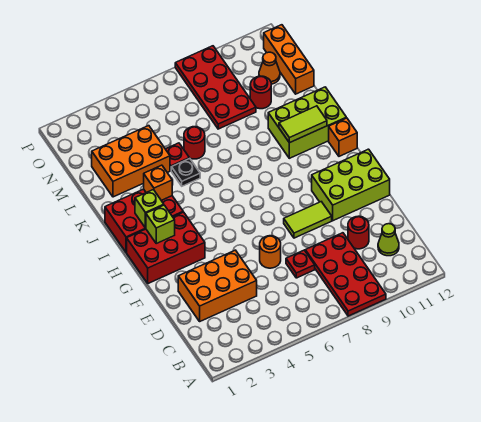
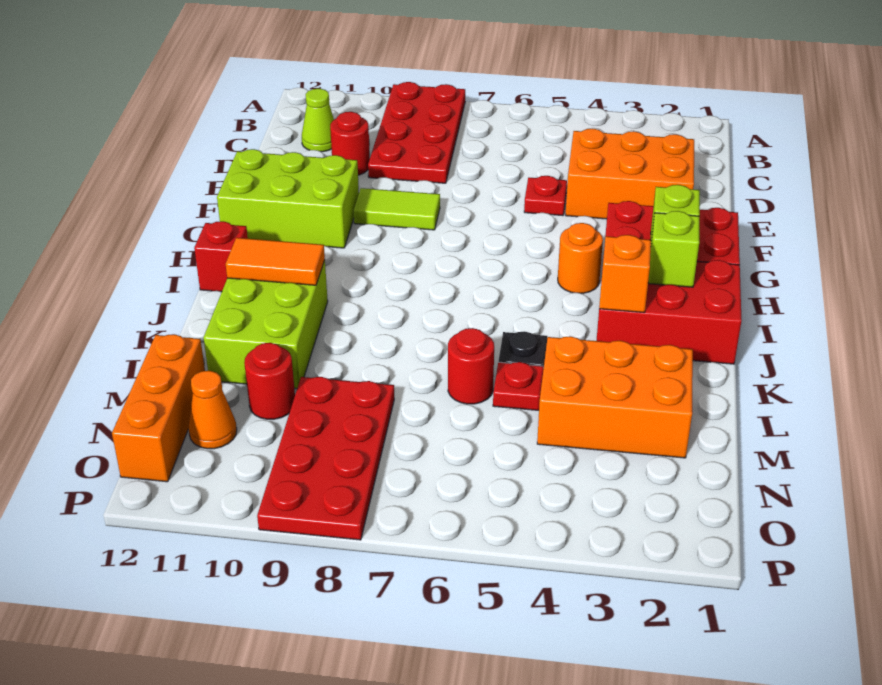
red plate D7 level 1 -> red plate E5 level 1
orange round brick E6 level 1 -> orange round brick H4 level 1
orange brick I12 level 1 -> red brick I12 level 1
lime brick J10:K12 level 1 -> lime brick J10:L11 level 1
lime tile J10:J11 level 2 -> orange tile J10:J11 level 2

